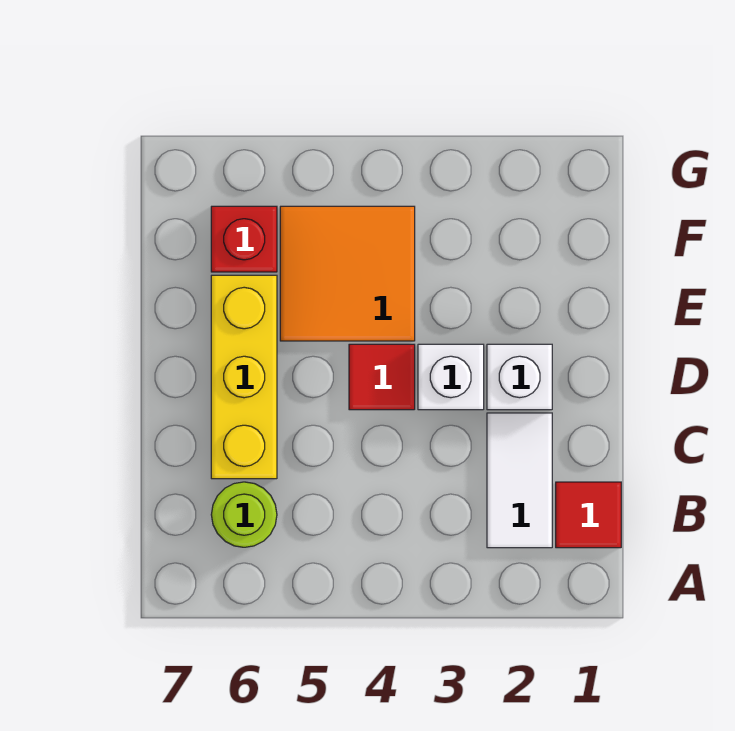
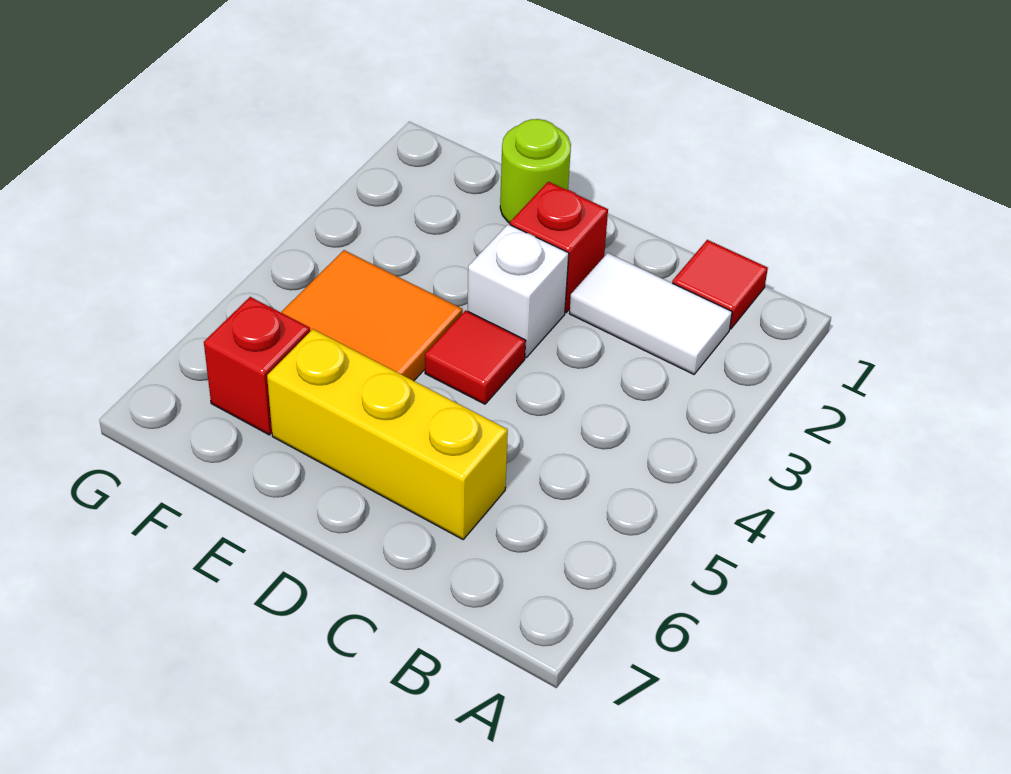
lime round brick B6 level 1 -> lime round brick E1 level 1
white brick D2 level 1 -> red brick D2 level 1

